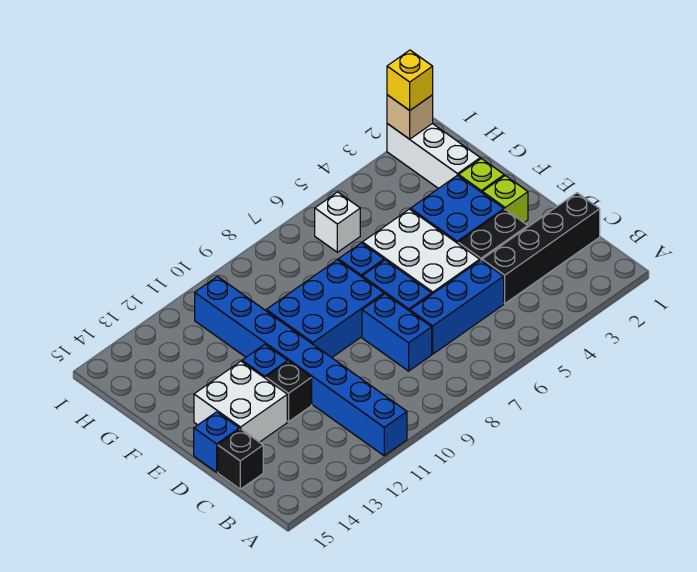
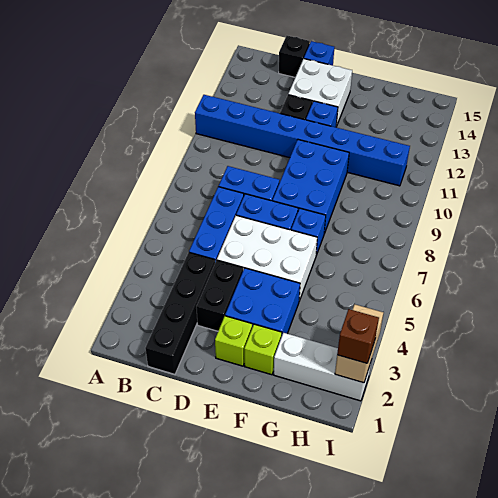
white brick H6 level 1 -> none
tan brick I2 level 2 -> tan brick I2:I3 level 2
yellow brick I2 level 3 -> brown brick I2 level 3

